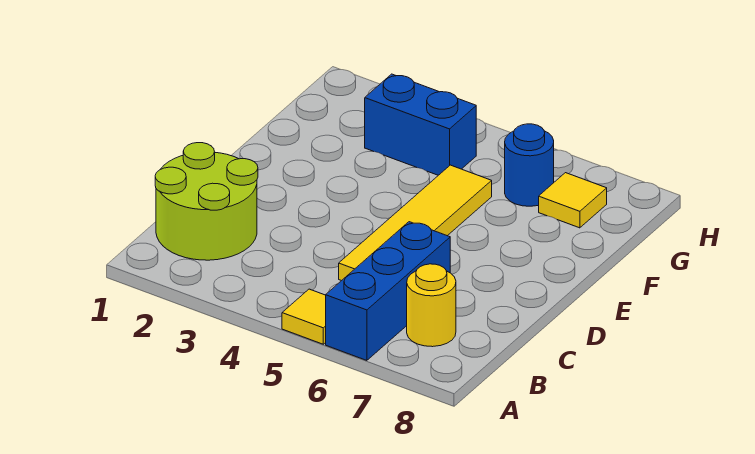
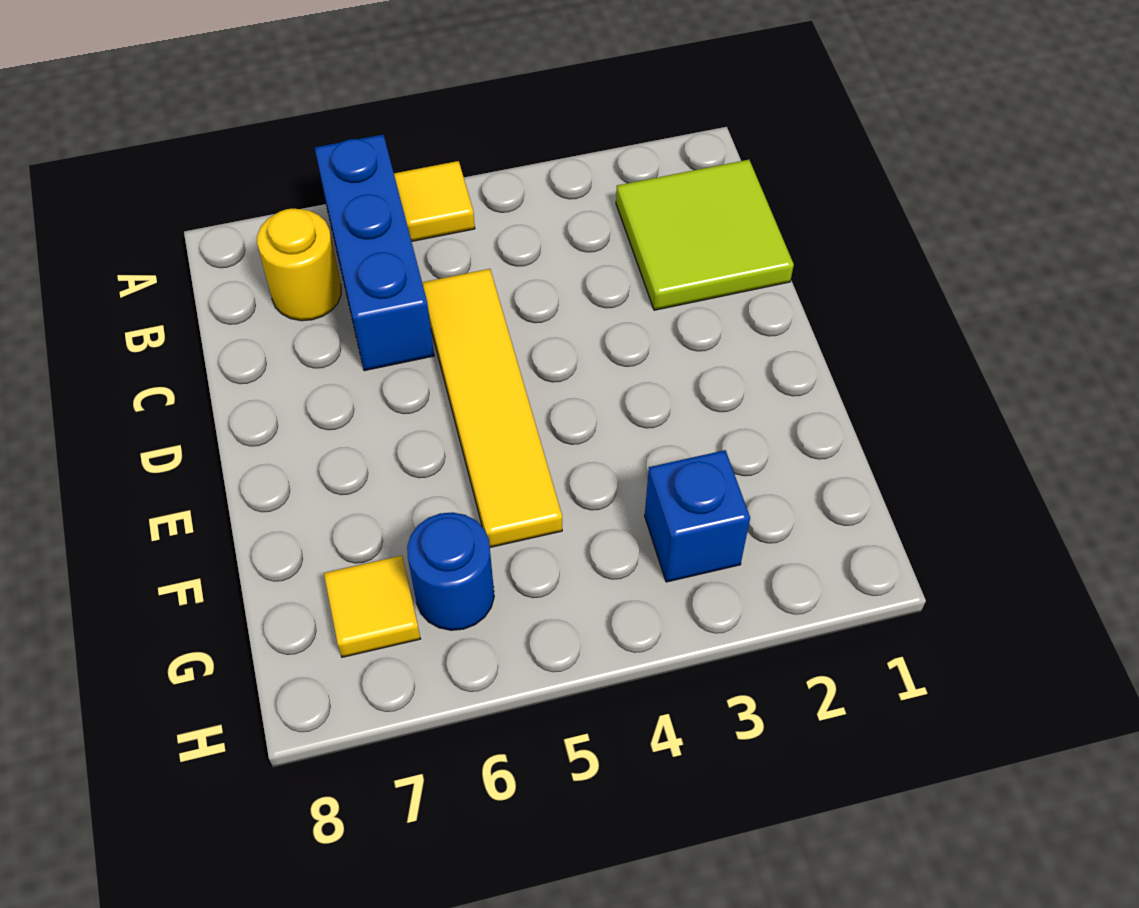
lime round brick B1:C2 level 1 -> lime tile B1:C2 level 1
blue brick G3:G4 level 1 -> blue brick G3 level 1

